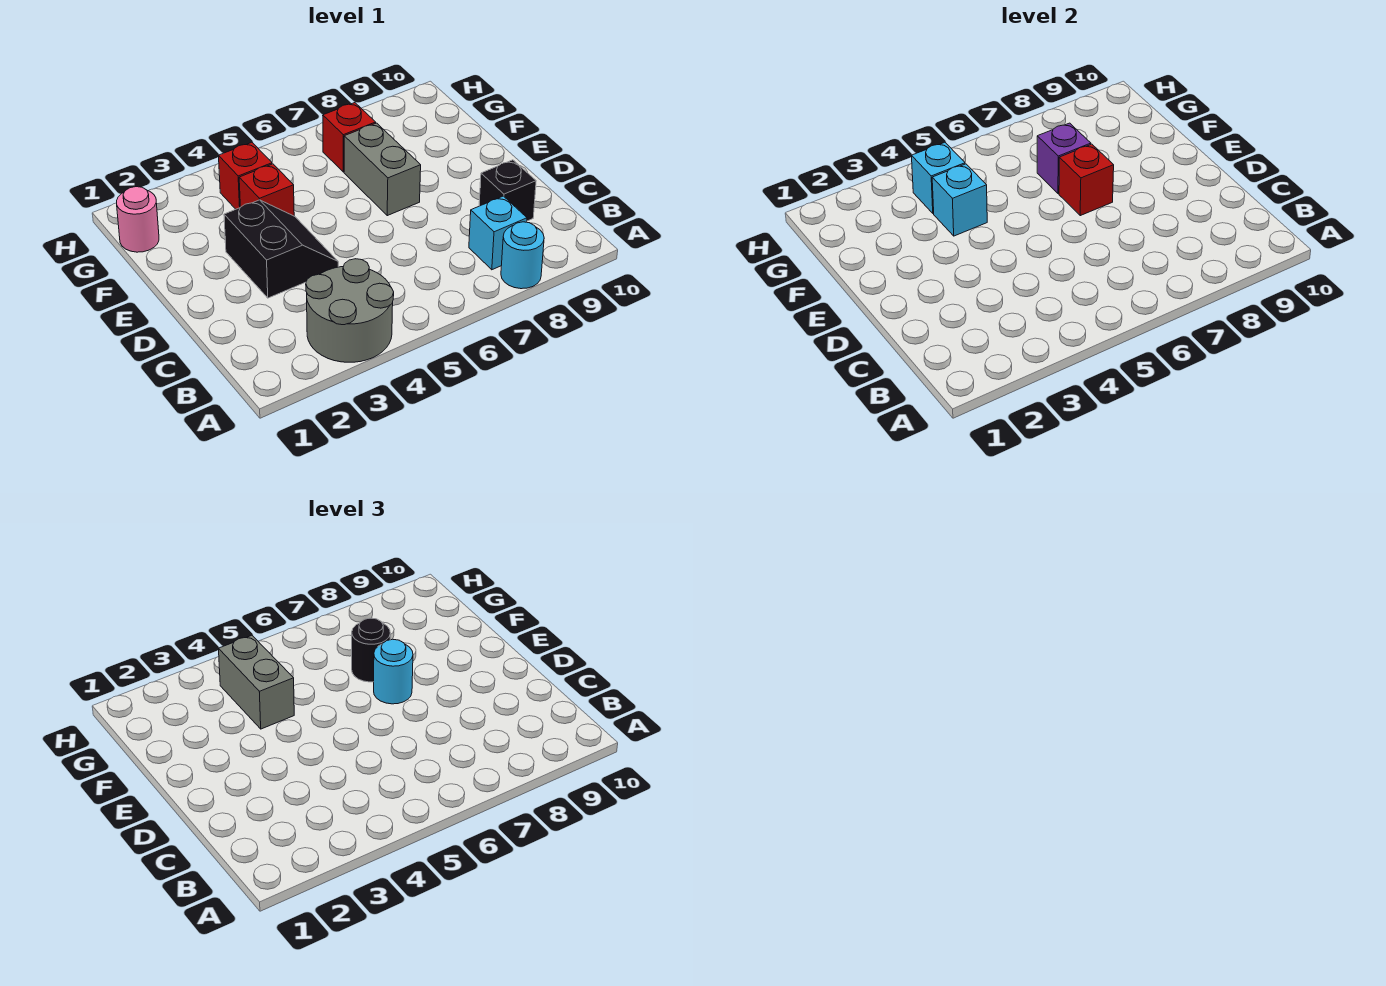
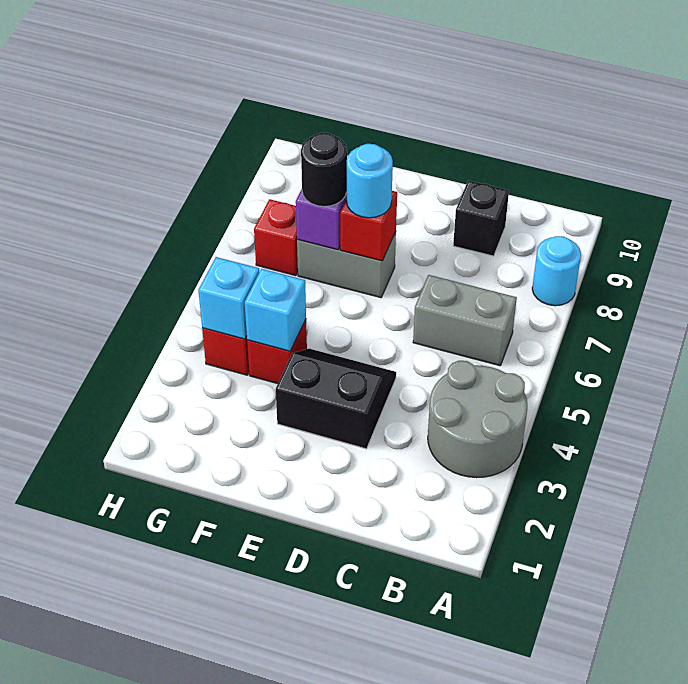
cyan brick B8 level 1 -> none
grey brick F4:G4 level 3 -> grey brick B6:C6 level 1
pink round brick G1 level 1 -> none

